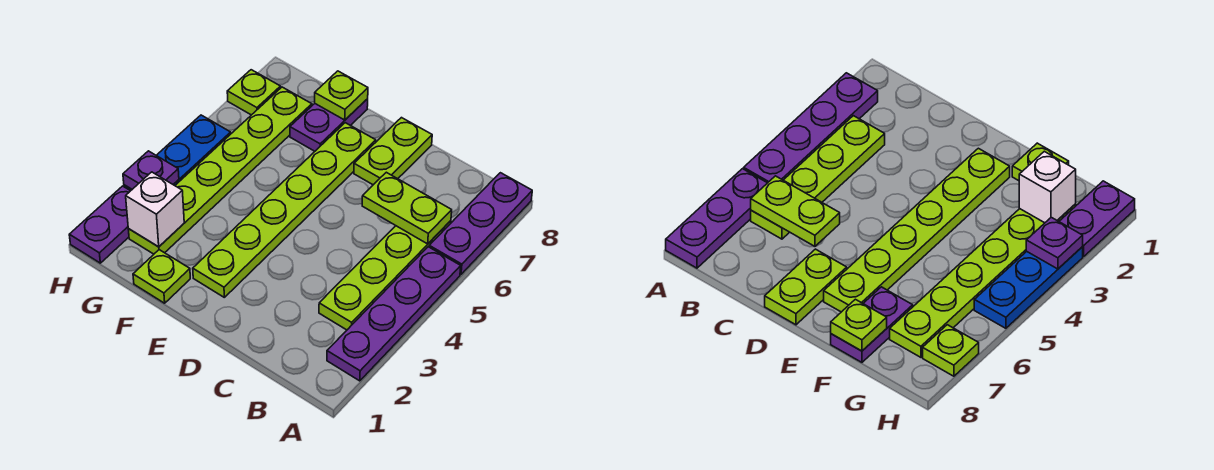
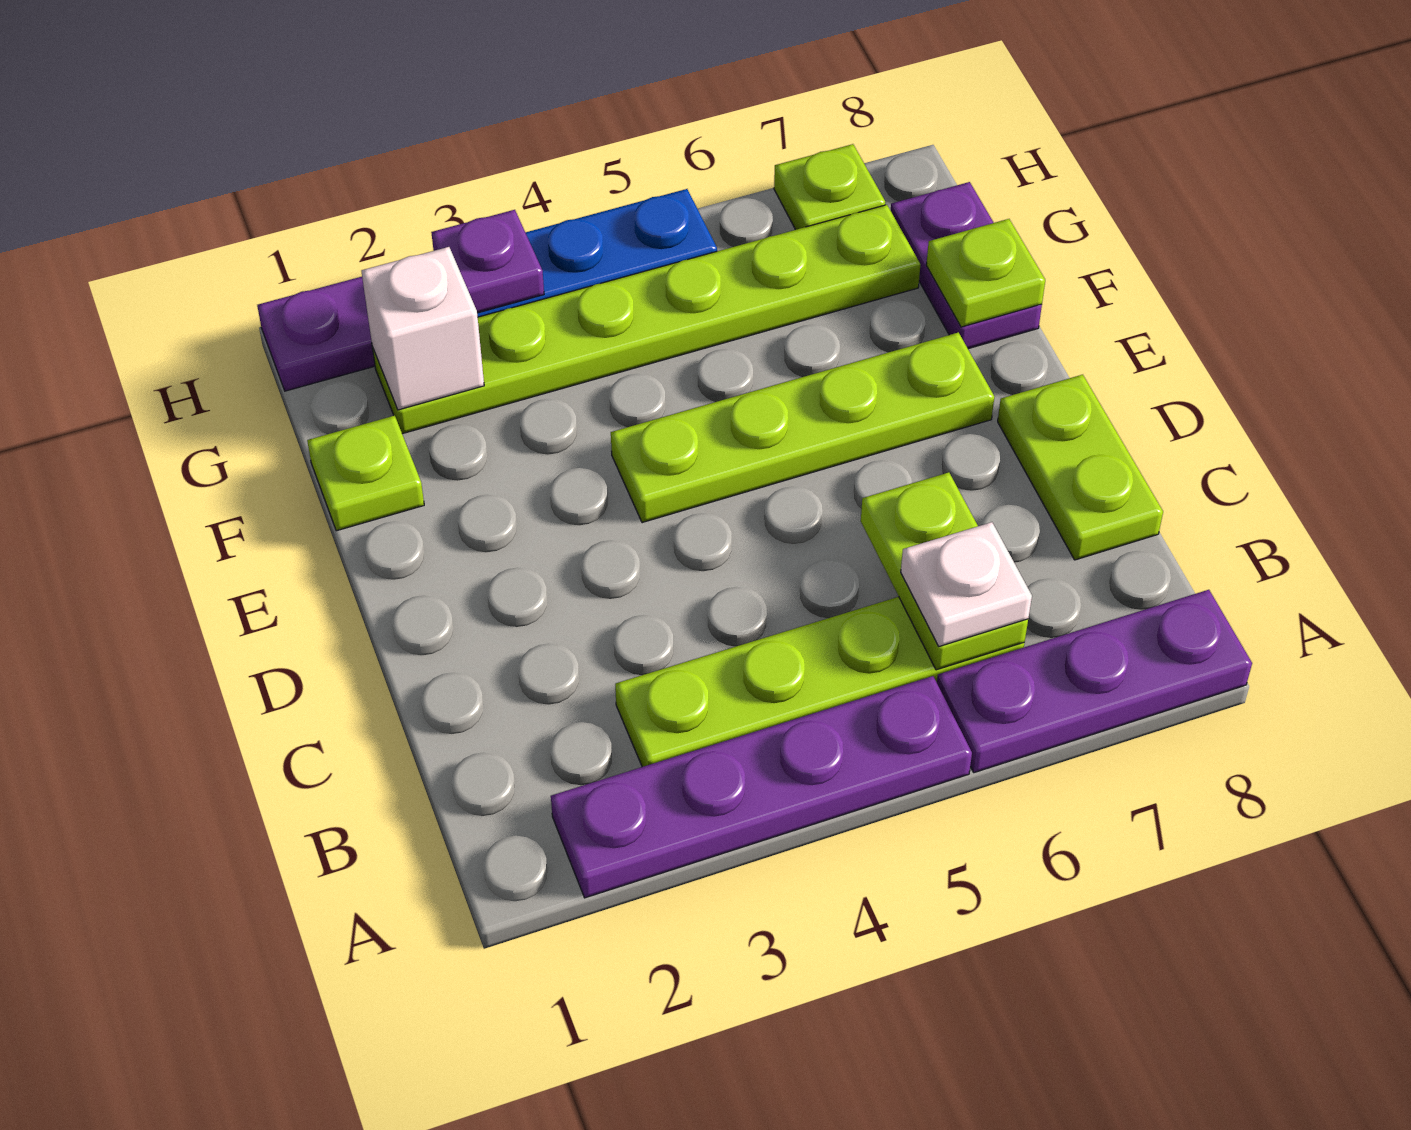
none -> white plate B6 level 3
lime plate D7:D8 level 1 -> lime plate C8:D8 level 1
lime plate E2:E7 level 1 -> lime plate E4:E7 level 1
purple plate F7:F8 level 1 -> purple plate F8:G8 level 1

